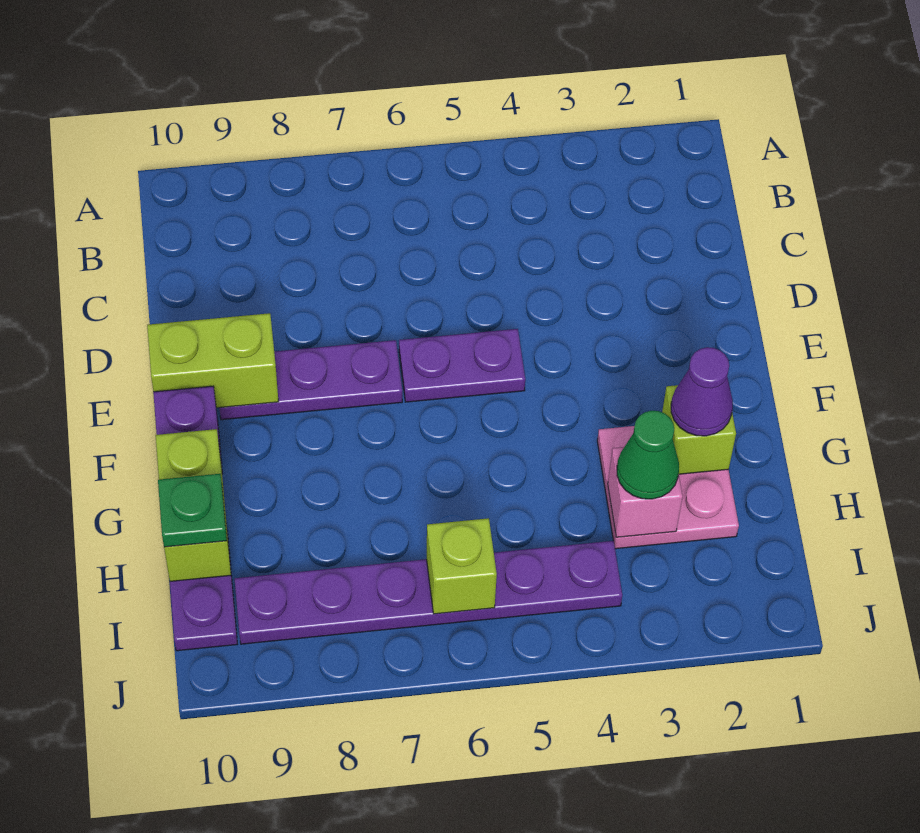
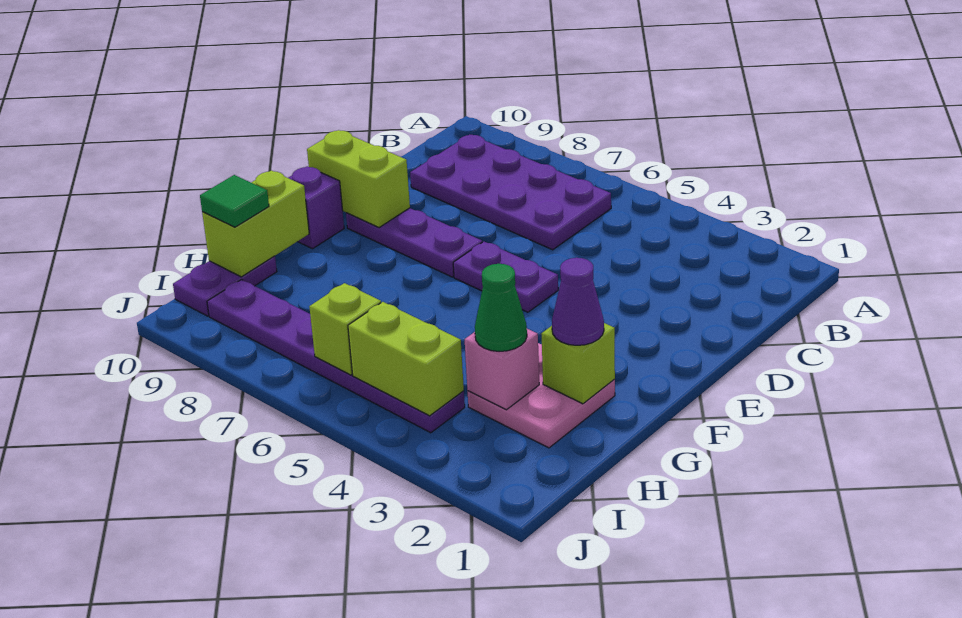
none -> purple plate B6:C9 level 1
green plate H10 level 3 -> green tile H10 level 3
none -> lime brick I4:I5 level 2

